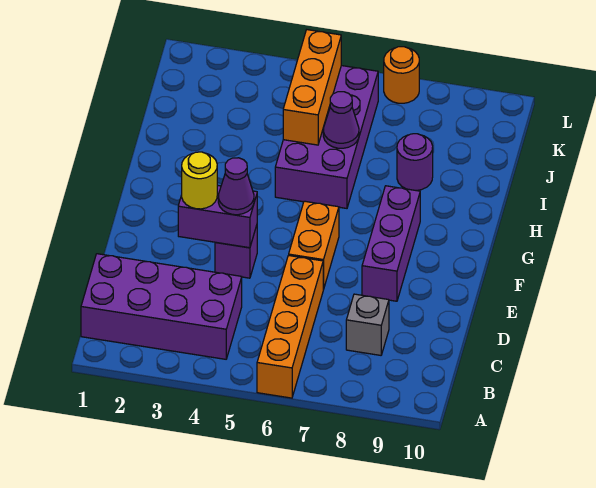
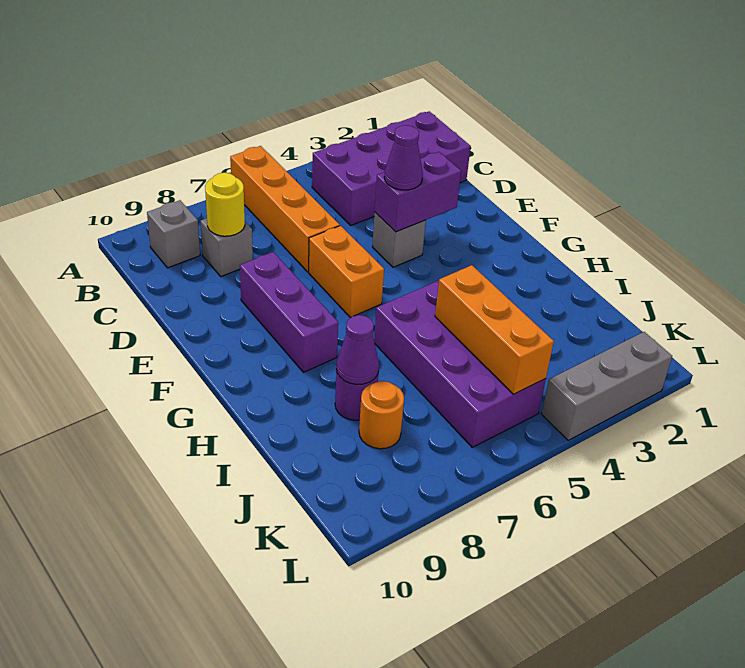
none -> grey brick B9 level 1
yellow round brick E3 level 3 -> yellow round brick C8 level 2
purple brick E4 level 1 -> grey brick E4 level 1
purple cone I6 level 2 -> purple cone I8 level 2
none -> grey brick L2:L4 level 1
orange round brick L7 level 1 -> orange round brick J8 level 1

